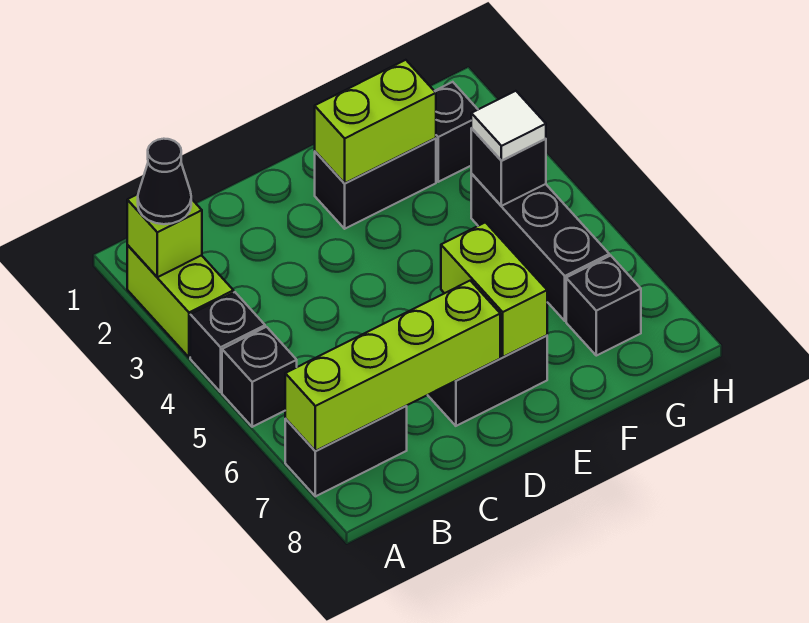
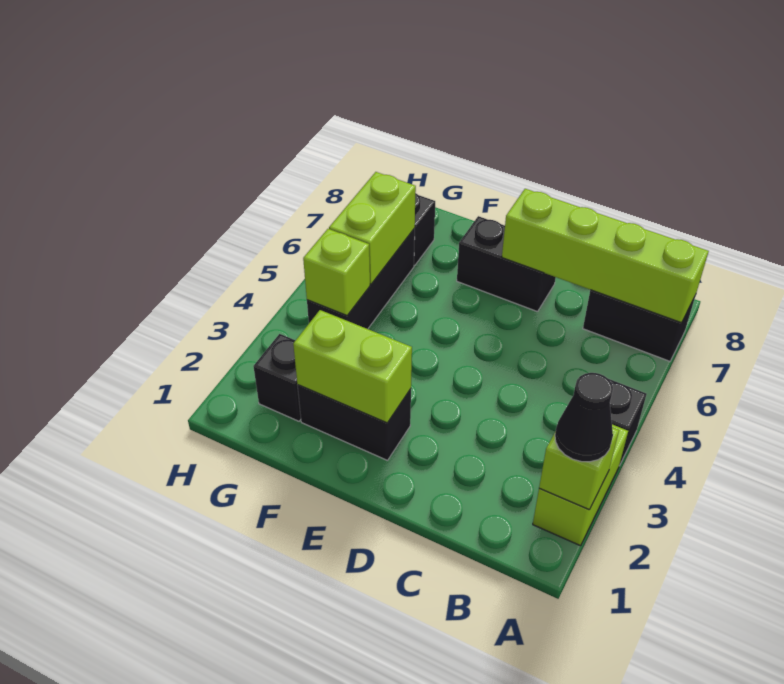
black brick A5 level 1 -> none
lime brick E6:E7 level 2 -> lime brick G5:G6 level 2
black brick G4 level 2 -> lime brick G4 level 2
white tile G4 level 3 -> none

